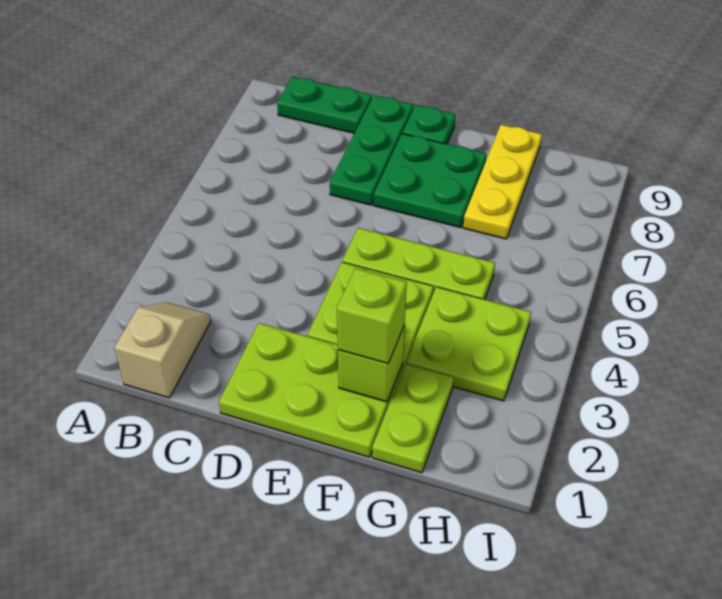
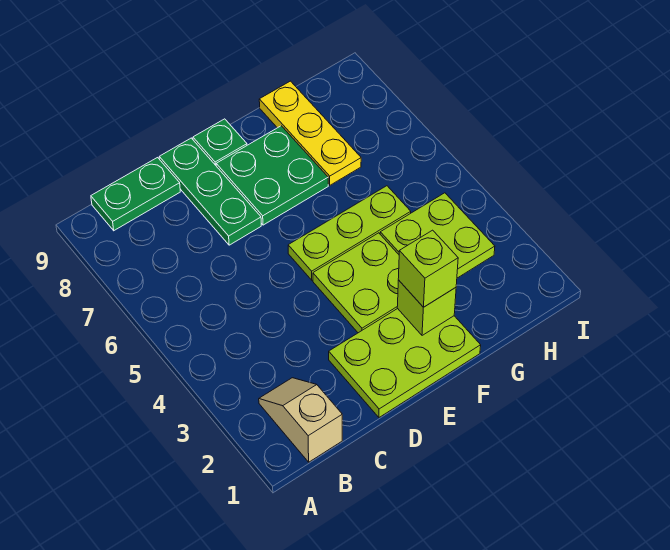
lime plate G1:G2 level 1 -> none

